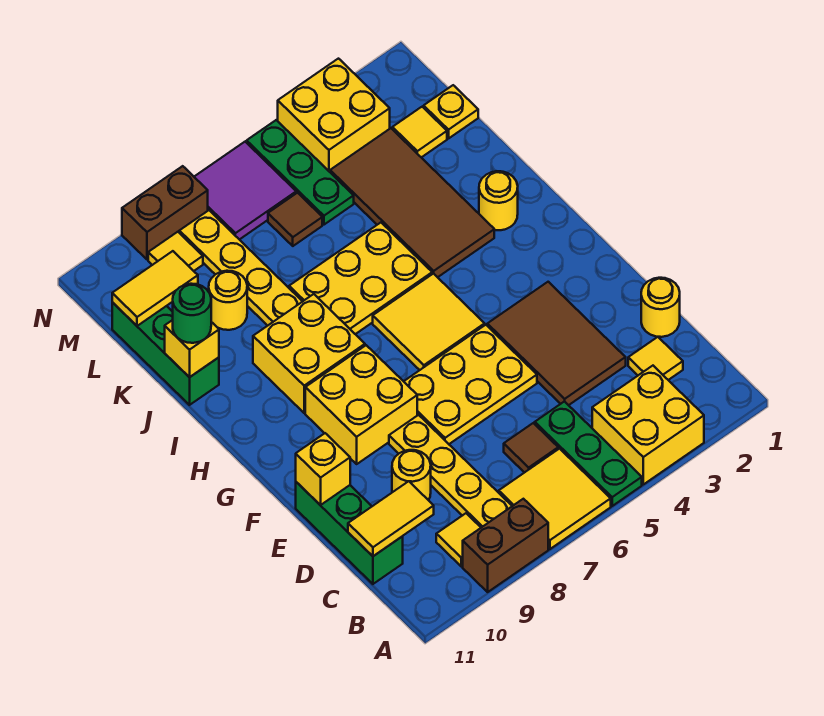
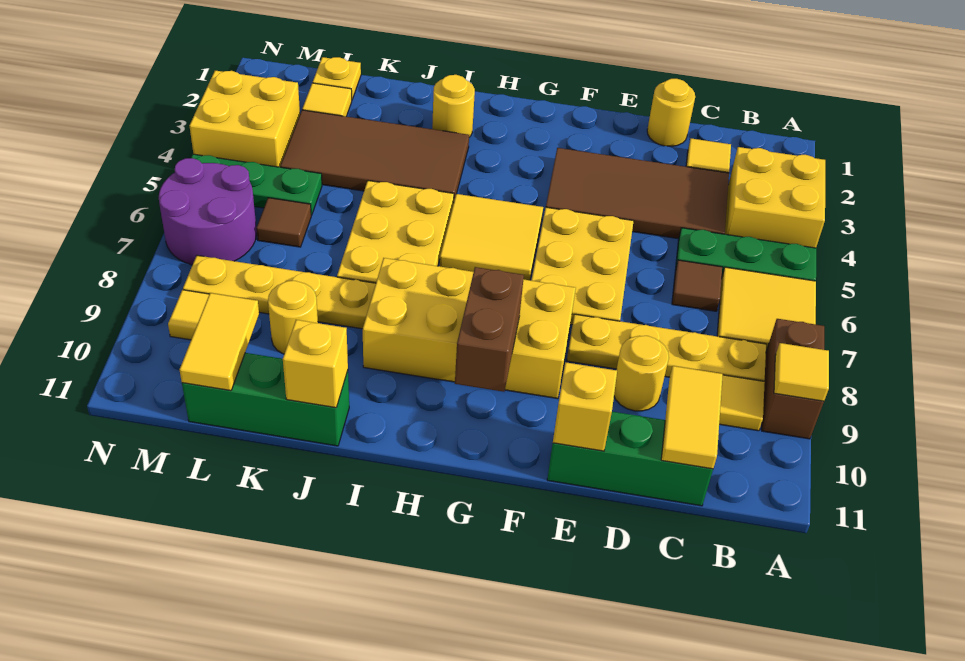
none -> yellow tile A9 level 2
brown tile D3:F4 level 1 -> brown tile C3:F4 level 1
green round brick J11 level 3 -> none
purple tile M6:N7 level 1 -> purple round brick M6:N7 level 1
brown brick N8:N9 level 1 -> brown brick G9:G10 level 2

